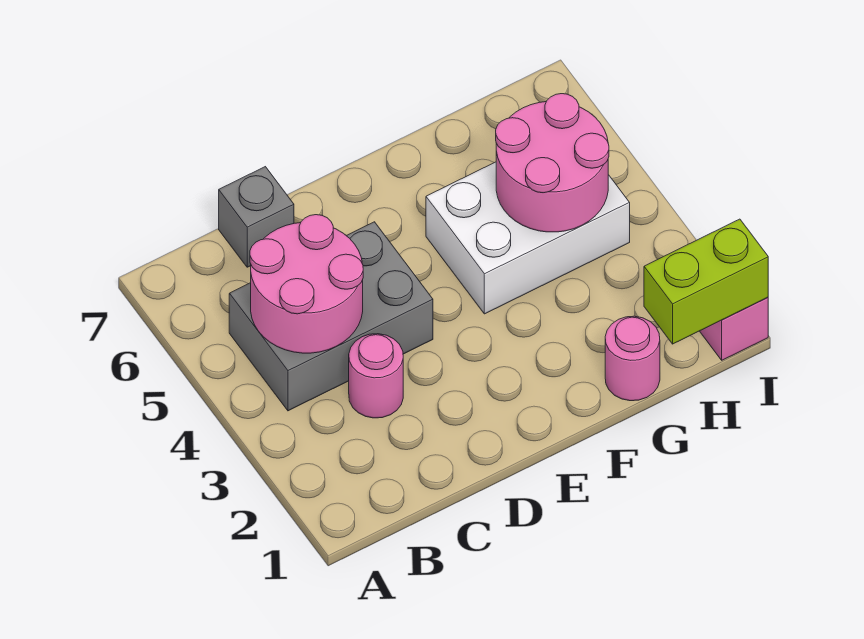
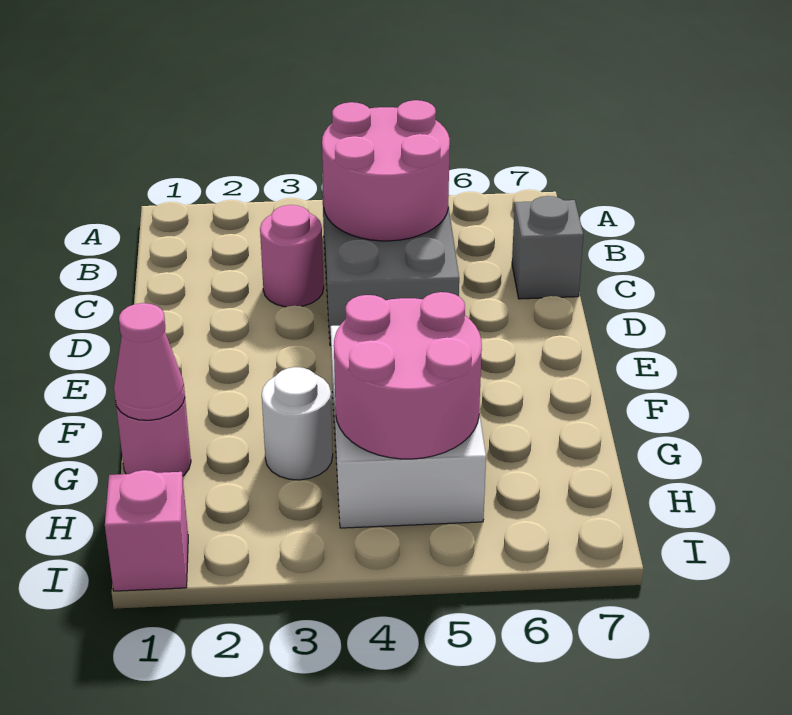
none -> pink cone G1 level 2
none -> white round brick G3 level 1
lime brick H1:I1 level 2 -> none

